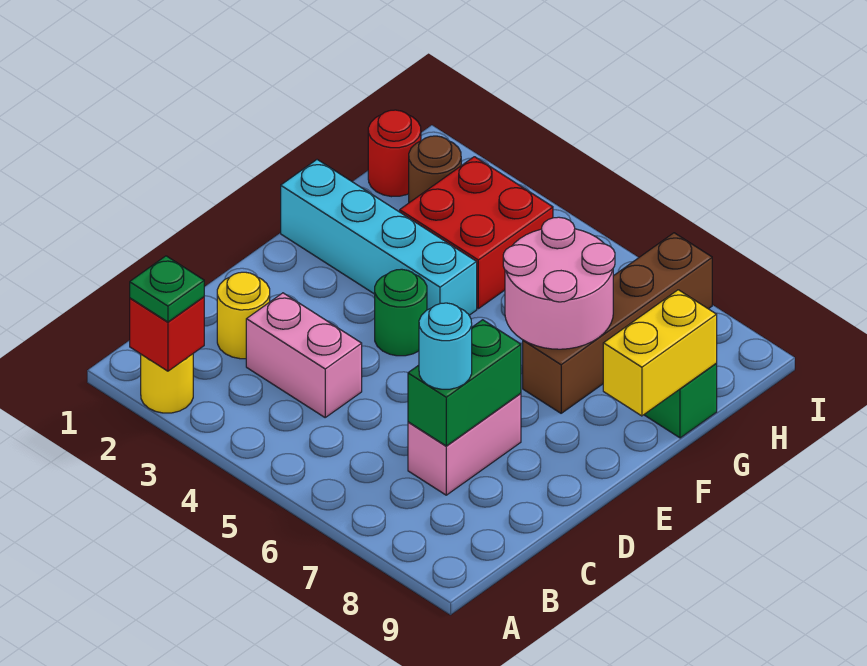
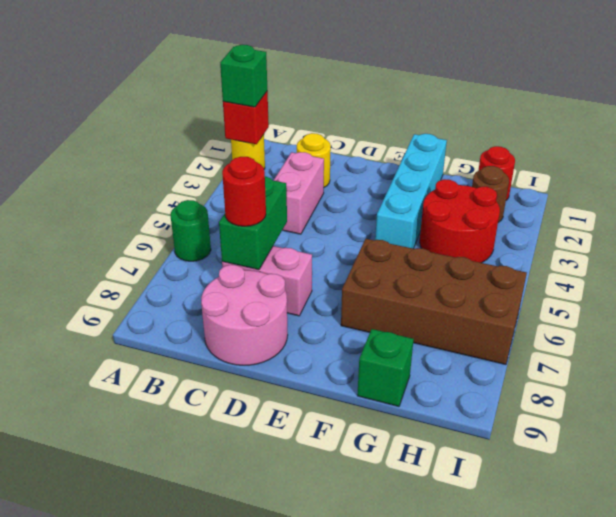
green plate A2 level 3 -> green brick A2 level 3
green brick C7:D7 level 2 -> green brick C6:C7 level 2
cyan round brick C7 level 3 -> red round brick C7 level 3
green round brick E4 level 1 -> green round brick A6 level 1
pink round brick F6:G7 level 2 -> pink round brick C8:D9 level 1
brown brick F7:I7 level 1 -> brown brick F6:I7 level 1
yellow brick F9:G9 level 2 -> none
red brick G3:H4 level 1 -> red round brick G3:H4 level 1

